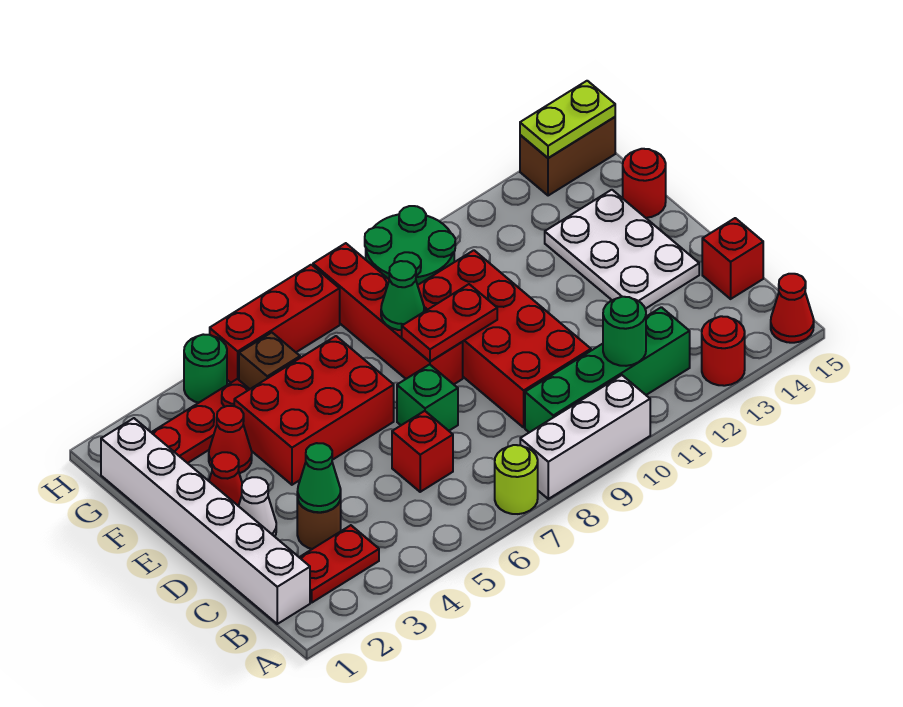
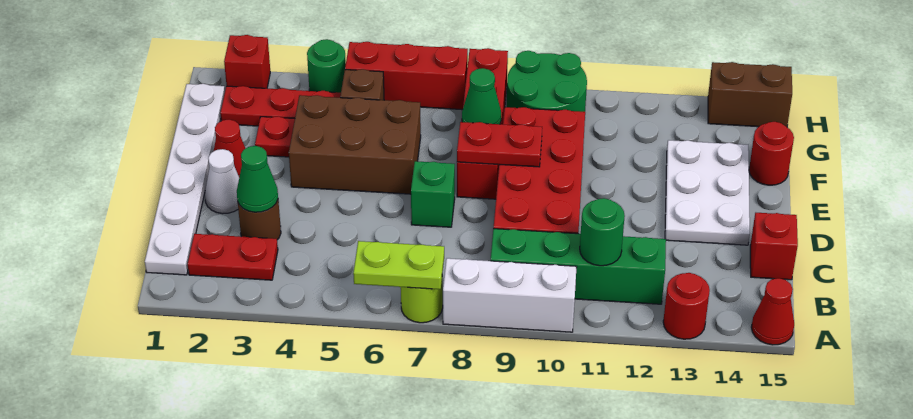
white brick B1:G1 level 1 -> white plate B1:G1 level 1
red brick C6 level 1 -> red brick H2 level 1
red brick E4:F6 level 1 -> brown brick E4:F6 level 1
red cone F3 level 1 -> red plate F3 level 1
lime plate H14:H15 level 2 -> lime plate A6:A7 level 2

